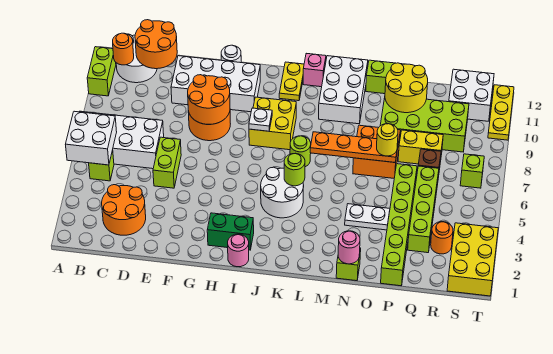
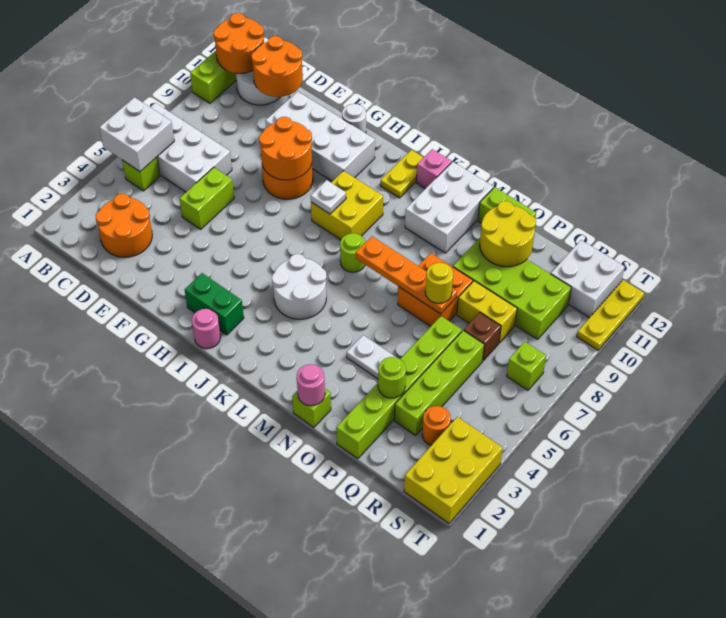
orange round brick B11 level 2 -> orange round brick A11:B12 level 2
lime round brick K5 level 2 -> lime round brick P3 level 2

